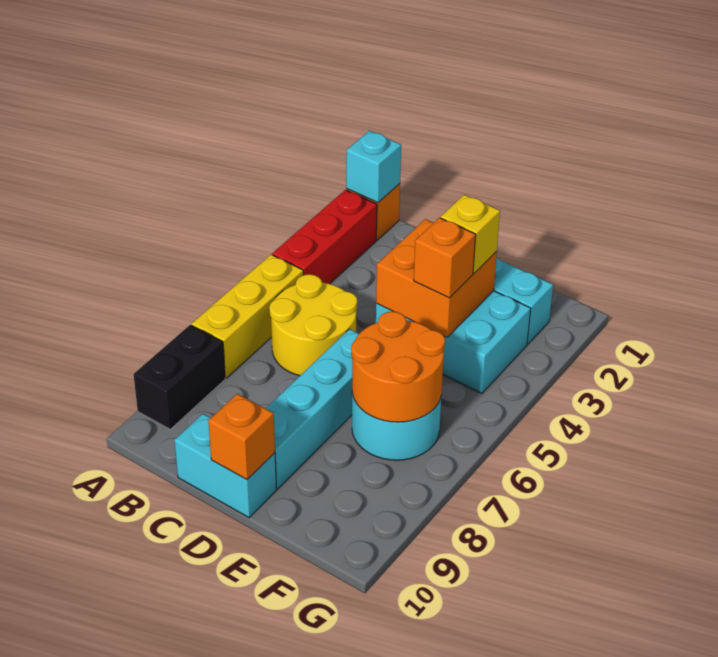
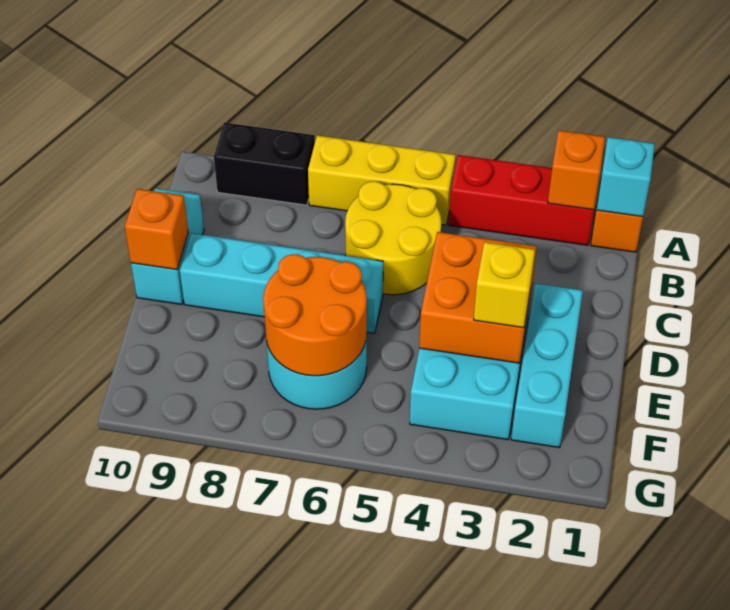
orange brick E4 level 3 -> orange brick A2 level 2

